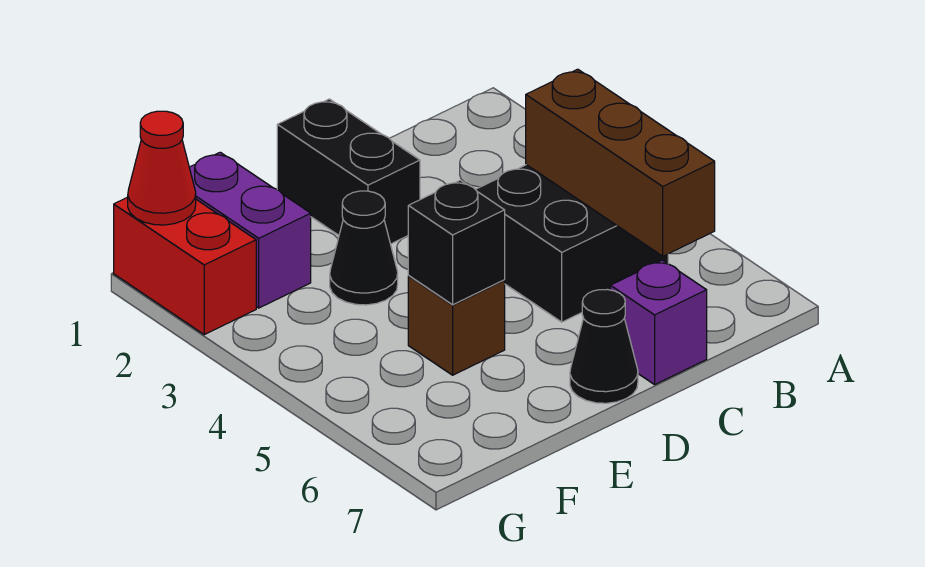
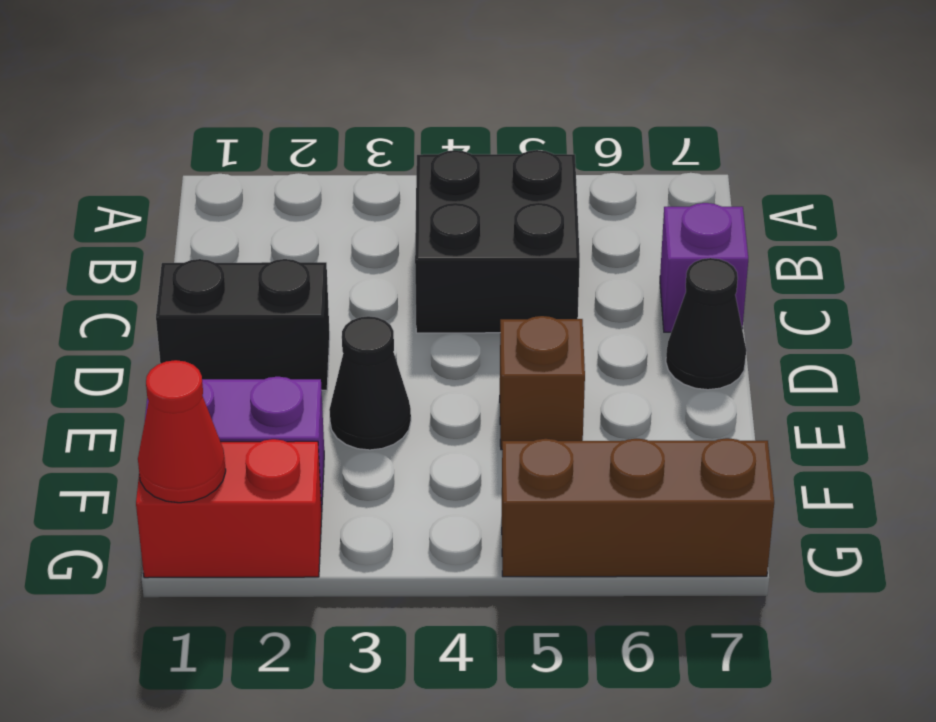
brown brick B4:B6 level 2 -> brown brick G5:G7 level 1
black brick E5 level 2 -> none

